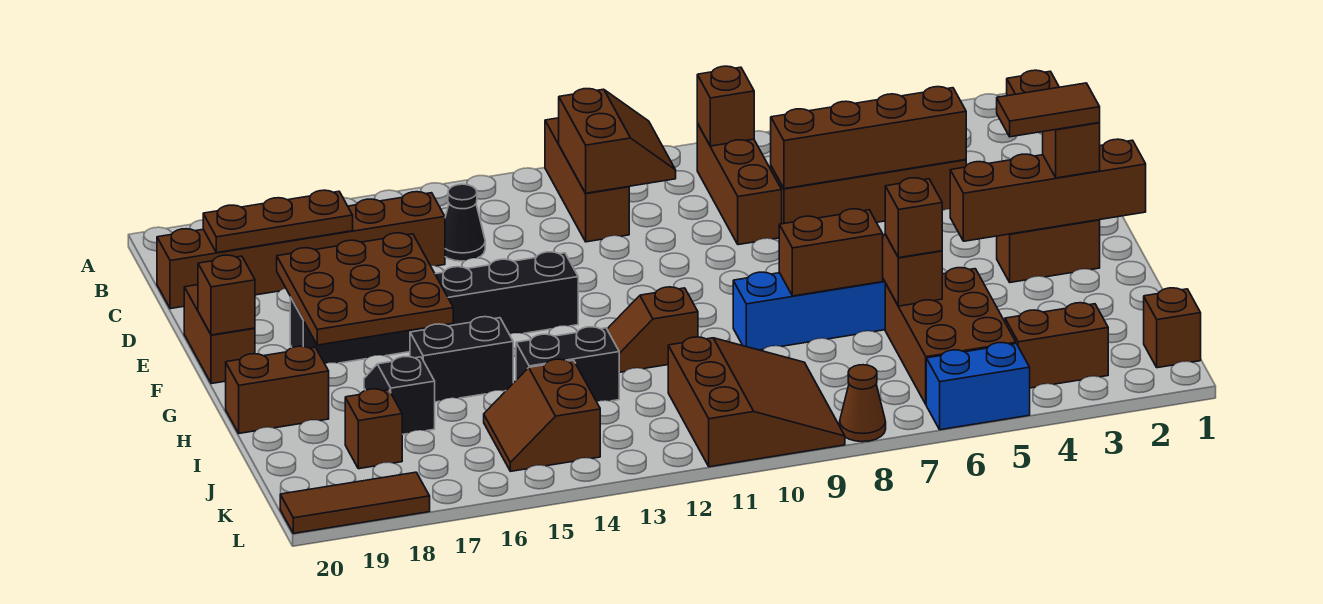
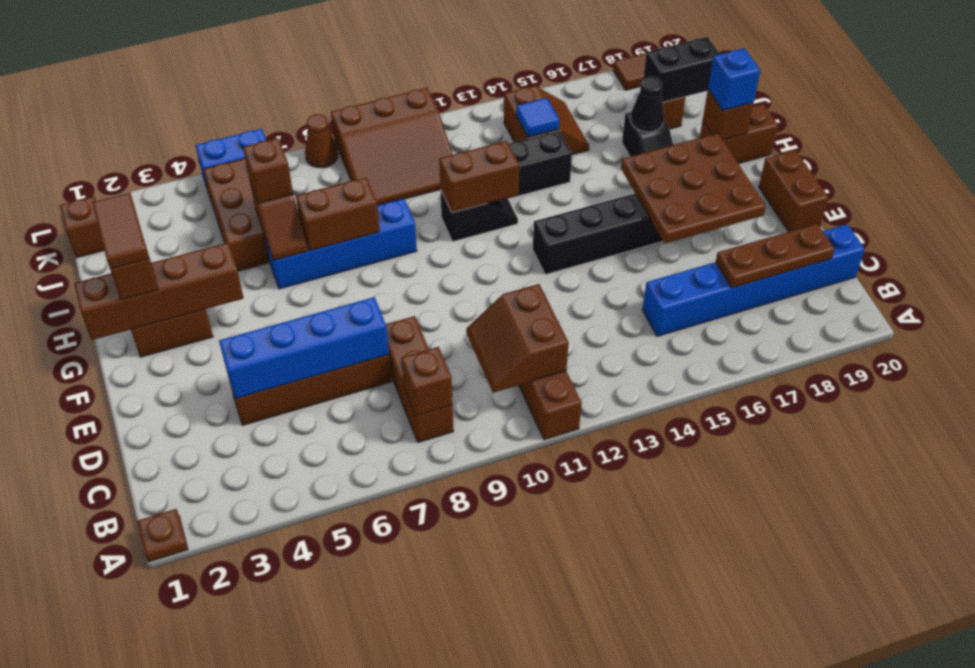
black cone C14 level 1 -> black cone I17 level 2
brown brick C15:C20 level 1 -> blue brick C15:C20 level 1
brown brick D4:D7 level 2 -> blue brick D4:D7 level 2
brown brick F20 level 2 -> brown brick H19 level 2
brown tile G2:G3 level 4 -> brown tile G2:H2 level 4
brown slope H11:H12 level 1 top 11 -> black slope H11:H12 level 1 top 11
black brick H15:H16 level 1 -> black brick J18:J19 level 2
none -> blue brick H19 level 3
brown slope J9:L11 level 1 top 11 -> brown slope J9:L11 level 1 top L
none -> blue tile J14 level 2
brown brick K3:K4 level 1 -> brown brick H11:H12 level 2

